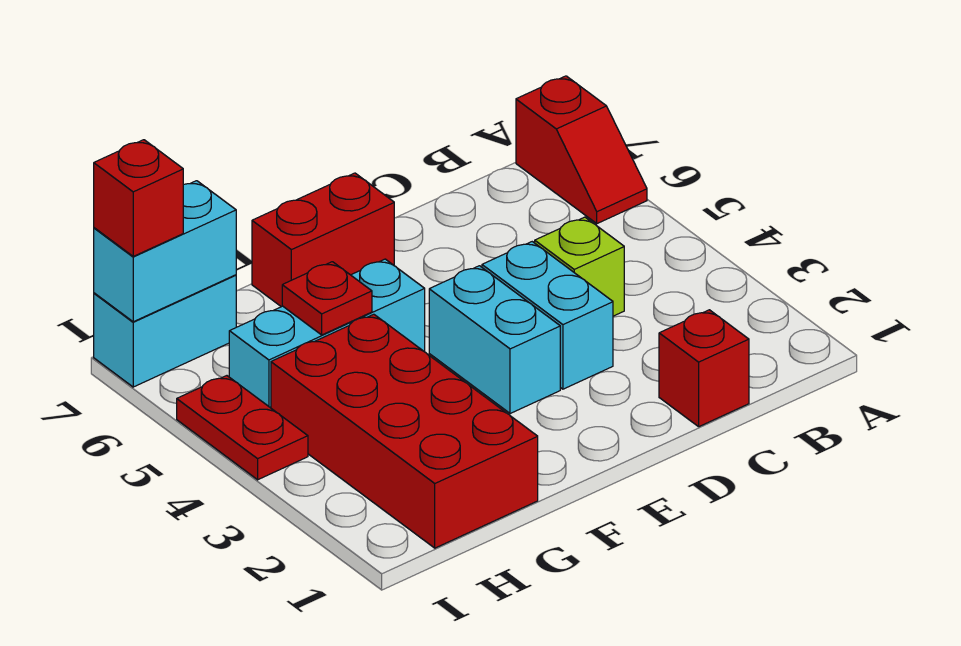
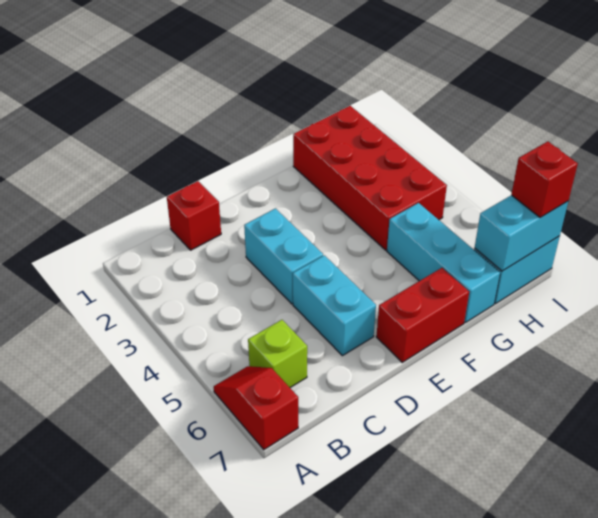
lime brick C4 level 1 -> lime brick B6 level 1
cyan brick E3:E4 level 1 -> cyan brick D5:D6 level 1
cyan brick F5:H5 level 1 -> cyan brick G5:G7 level 1
red plate G5 level 2 -> none
red plate I4:I5 level 1 -> none

